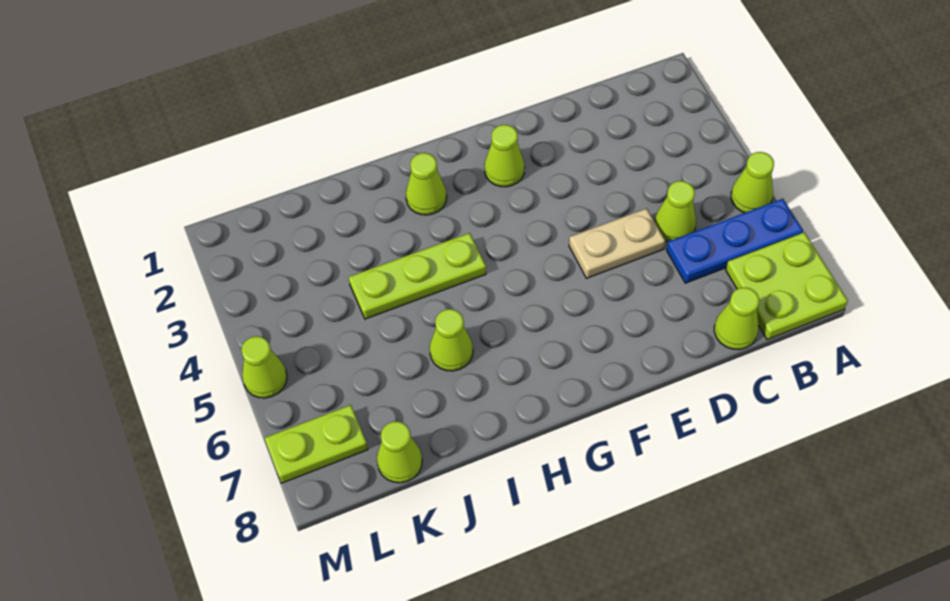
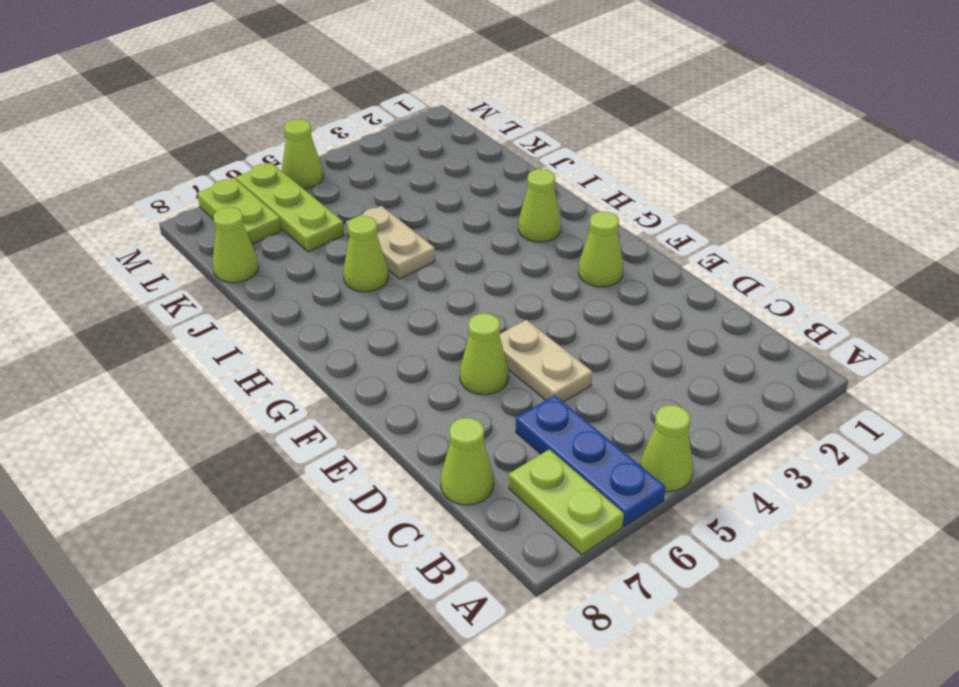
lime plate A7:B8 level 1 -> lime plate A7:B7 level 1
lime cone C5 level 1 -> lime cone E6 level 1
lime plate H4:J4 level 1 -> lime plate K6:M6 level 1
none -> tan plate I5:J5 level 1

